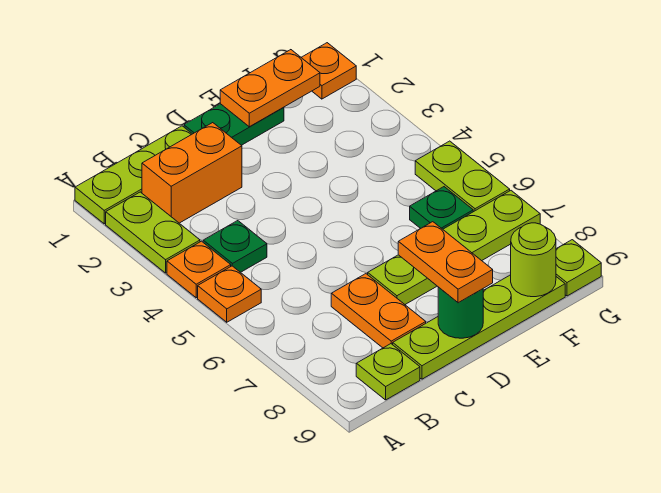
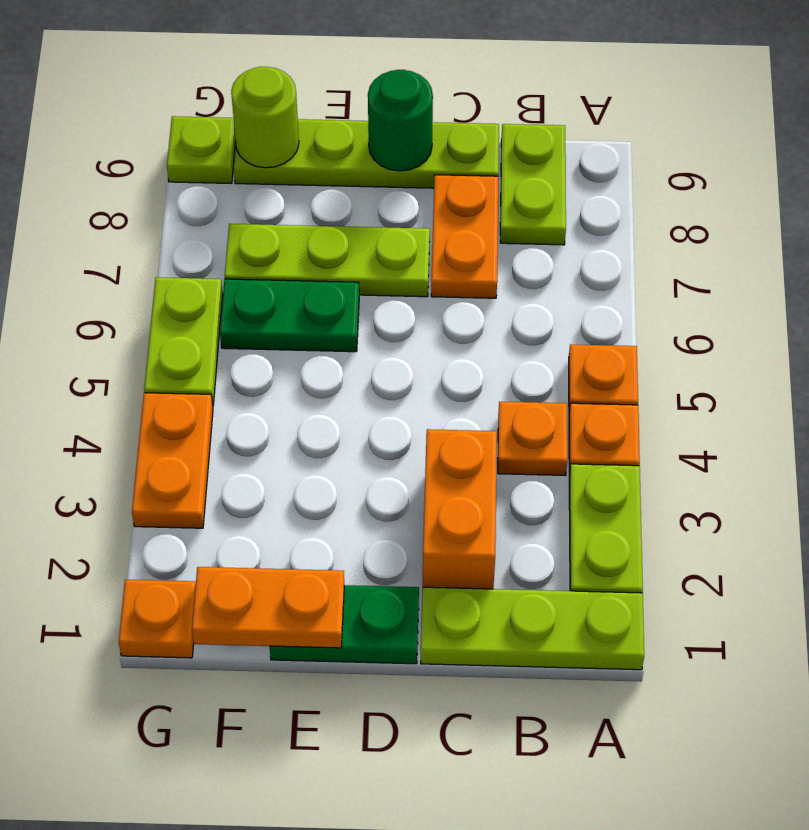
orange brick B2:C2 level 1 -> orange brick C2:C3 level 1
green plate B4 level 1 -> orange plate B4 level 1
lime plate B9 level 1 -> lime plate B8:B9 level 1
lime plate D7:G7 level 1 -> lime plate D7:F7 level 1
orange plate D8:D9 level 3 -> orange plate G3:G4 level 1
green plate F6 level 1 -> green plate E6:F6 level 1

